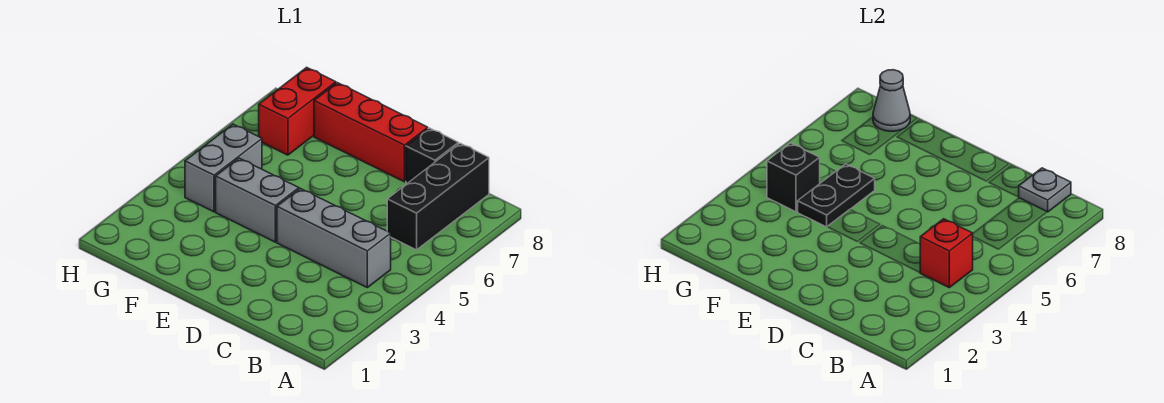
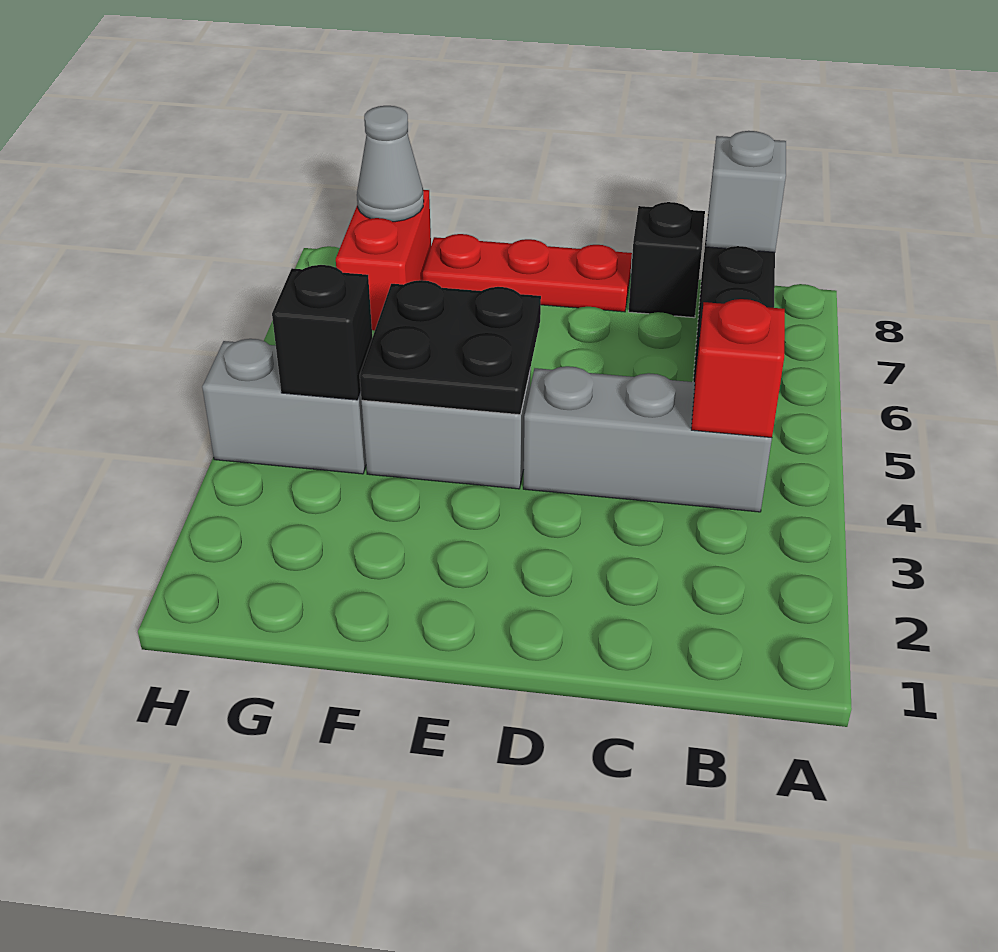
grey plate B8 level 2 -> grey brick B8 level 2
red brick D8:F8 level 1 -> red plate D8:F8 level 1
black plate F4:F5 level 2 -> black plate E4:F5 level 2
grey brick G4:G5 level 1 -> grey brick G4:H4 level 1

